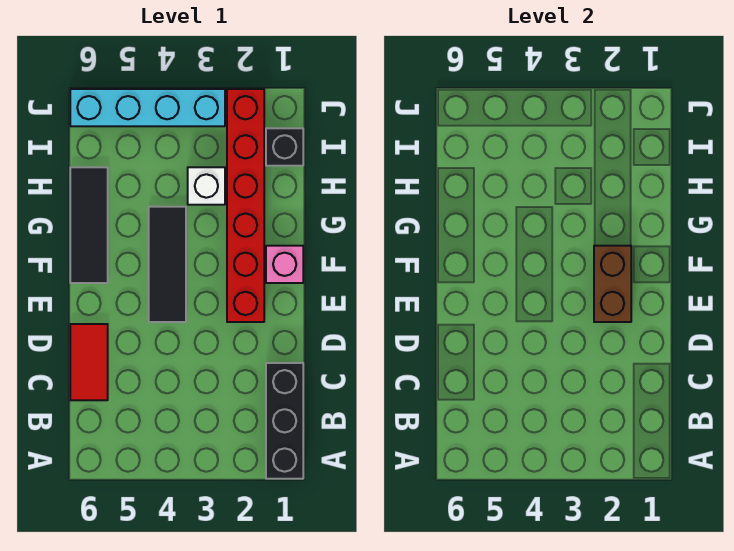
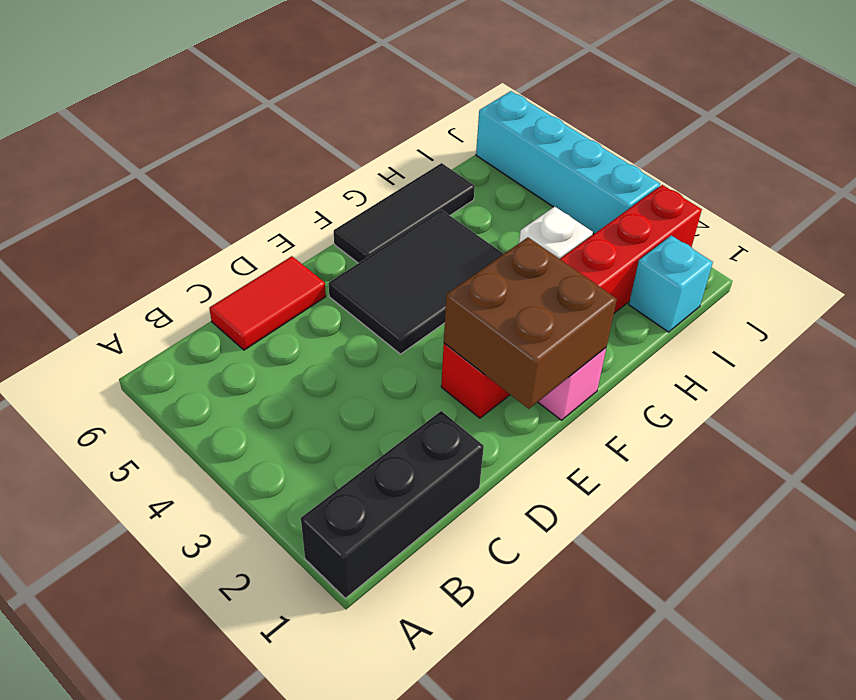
brown brick E2:F2 level 2 -> brown brick E1:F2 level 2
black tile E4:G4 level 1 -> black tile E4:G5 level 1
black brick I1 level 1 -> cyan brick I1 level 1

